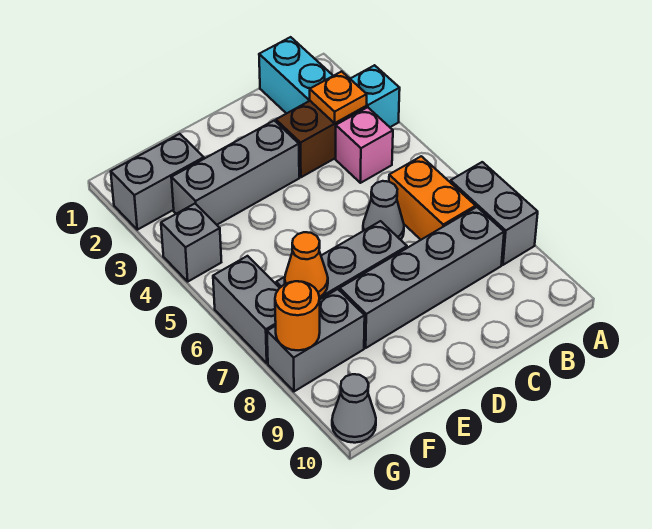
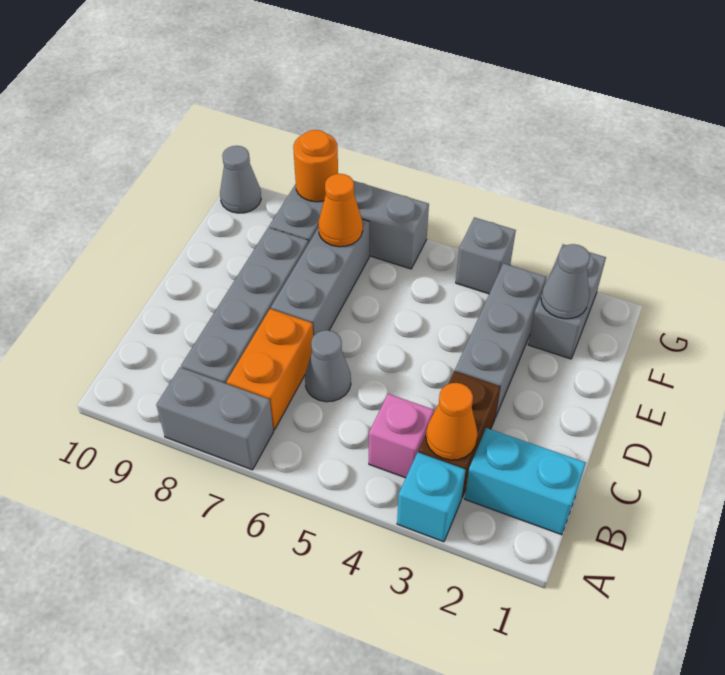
orange plate B3 level 2 -> orange cone B3 level 2
orange brick B6:B7 level 1 -> orange brick B7:C7 level 1
none -> grey cone F2 level 2

